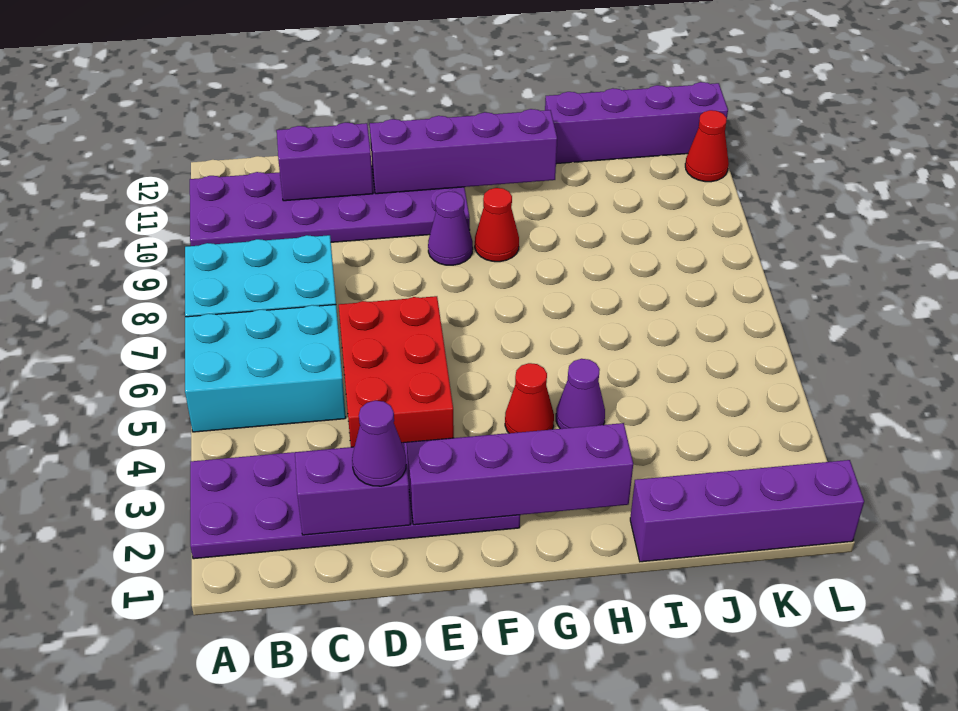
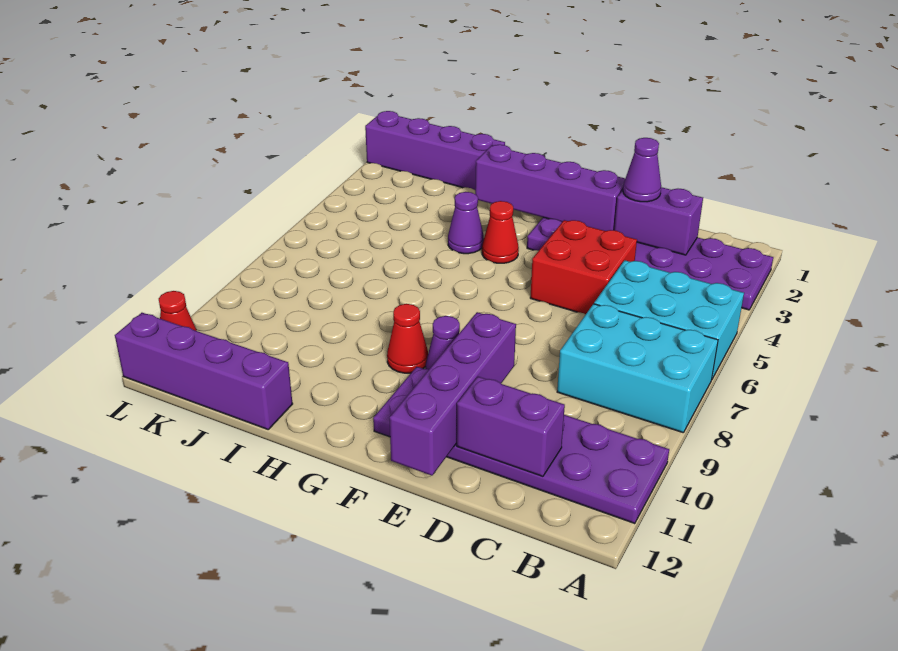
red brick D4:E6 level 1 -> red brick D4:E5 level 1
purple brick E11:H11 level 2 -> purple brick E9:E12 level 2

